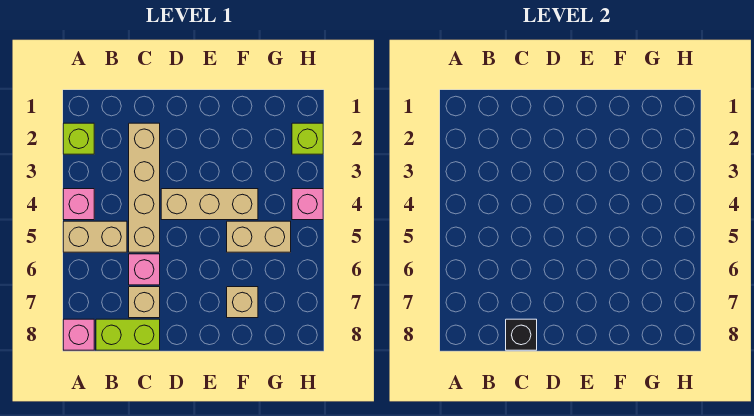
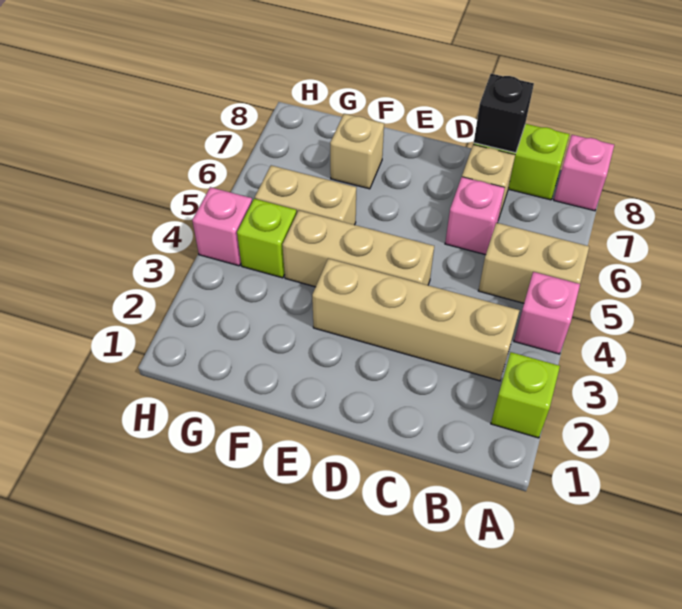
tan brick C2:C5 level 1 -> tan brick B3:E3 level 1
lime brick H2 level 1 -> lime brick G4 level 1

